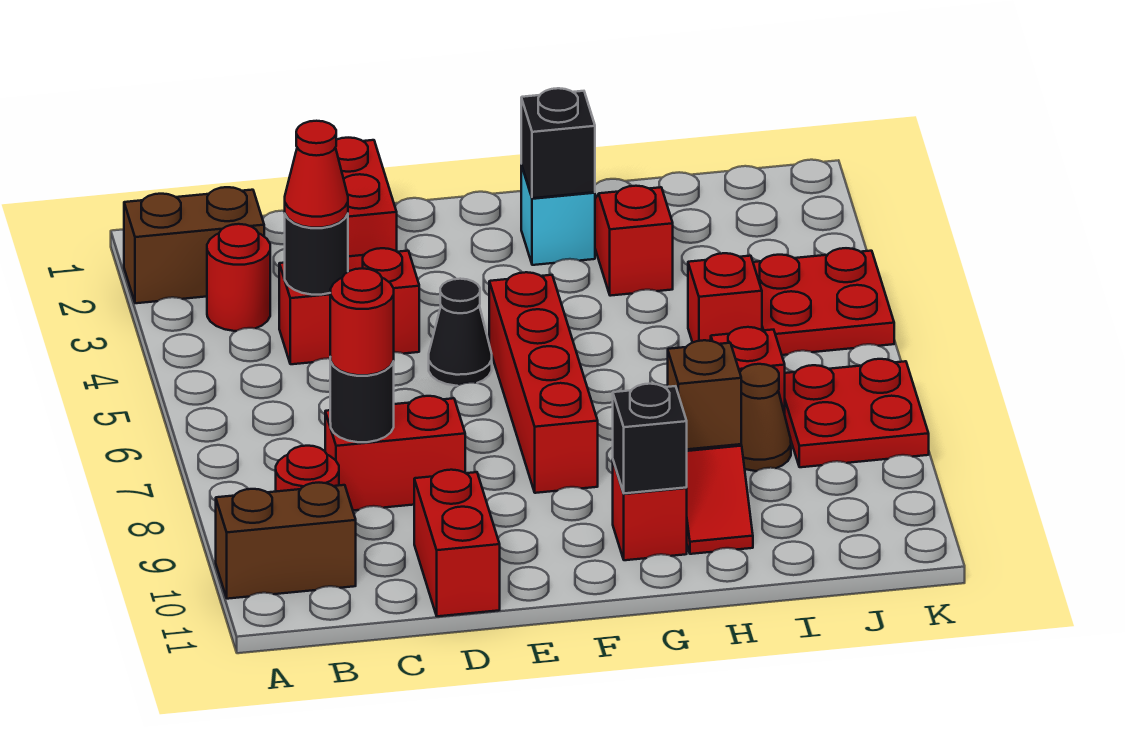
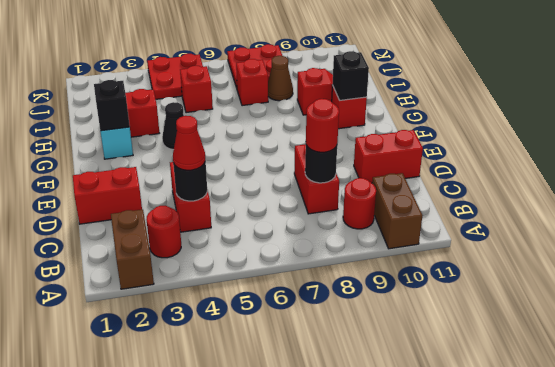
black cone E5 level 1 -> black cone G4 level 1
red brick F5:F8 level 1 -> none
brown brick H9 level 2 -> none

